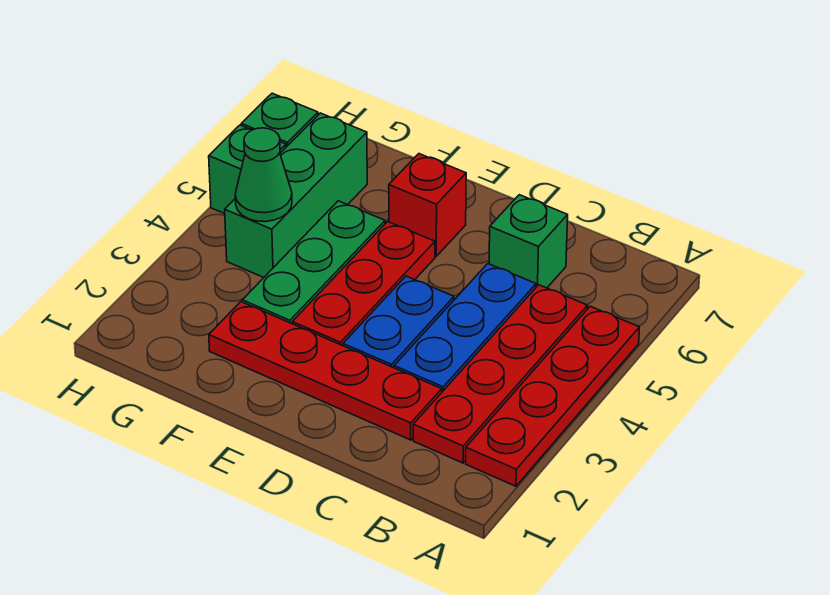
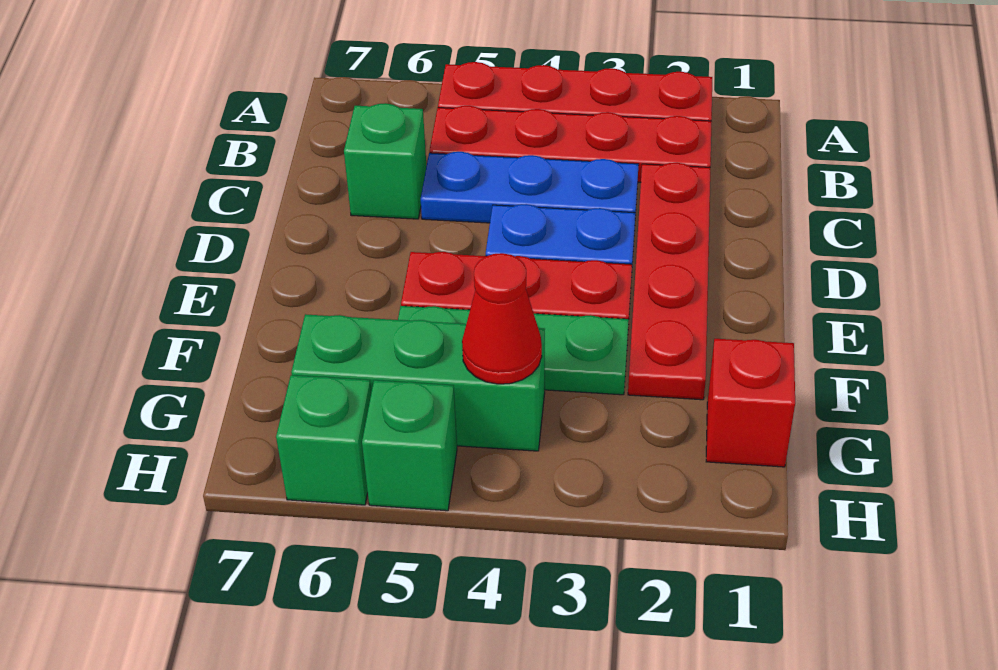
red brick E6 level 1 -> red brick G1 level 1
green cone G4 level 2 -> red cone G4 level 2

